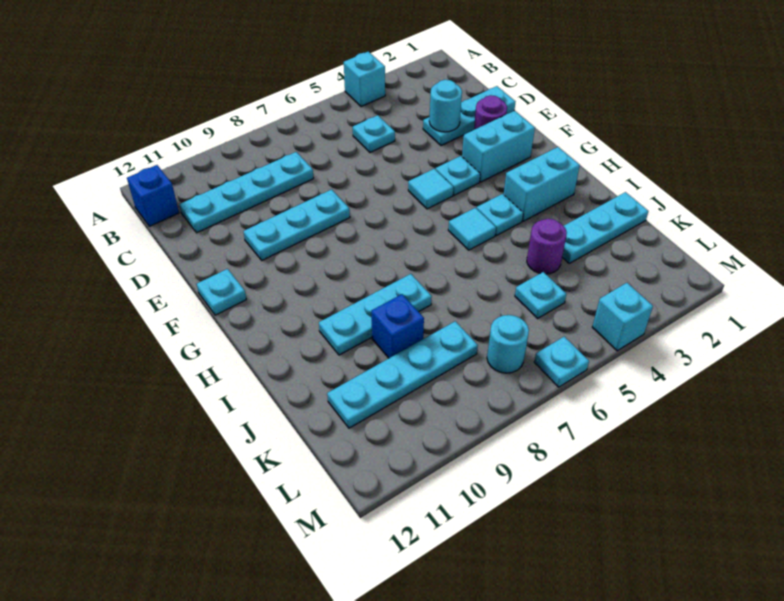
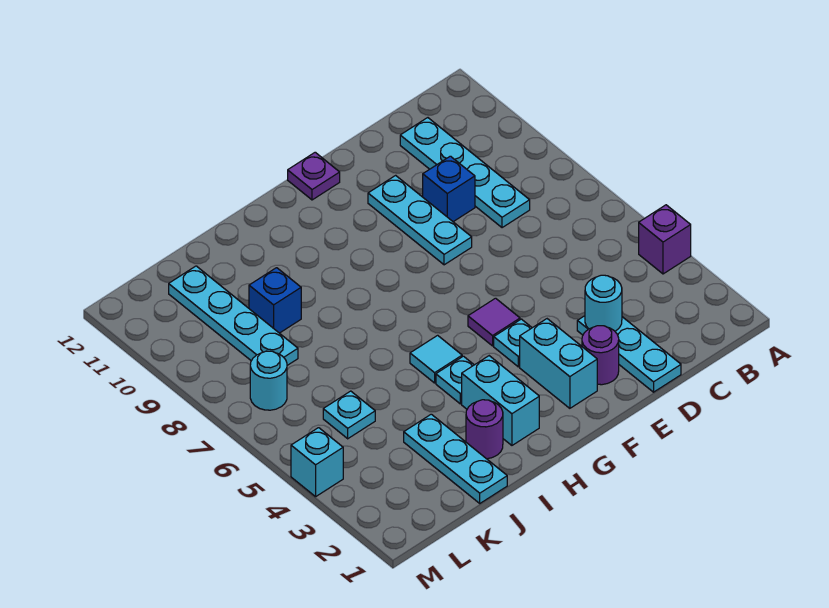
cyan brick A4 level 1 -> purple brick A4 level 1
blue brick B12 level 1 -> blue brick D9 level 1
cyan plate C5 level 1 -> none
cyan tile F5 level 1 -> purple tile F5 level 1
cyan plate F12 level 1 -> purple plate F12 level 1
cyan plate I8:I10 level 1 -> none
purple round brick J4 level 1 -> purple round brick I2 level 1
cyan plate M6 level 1 -> none

